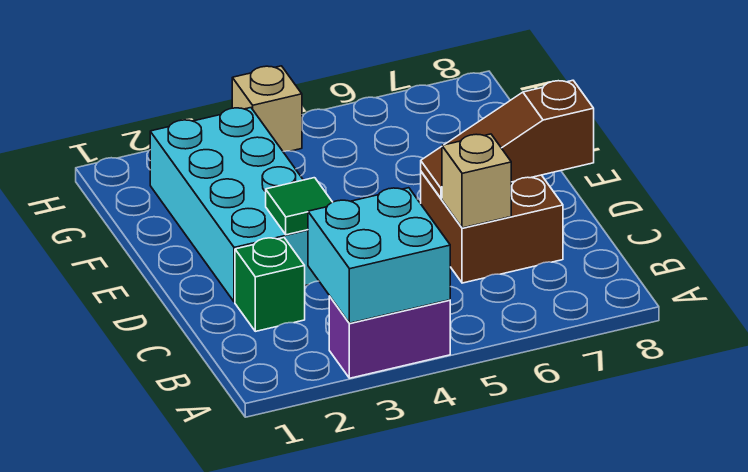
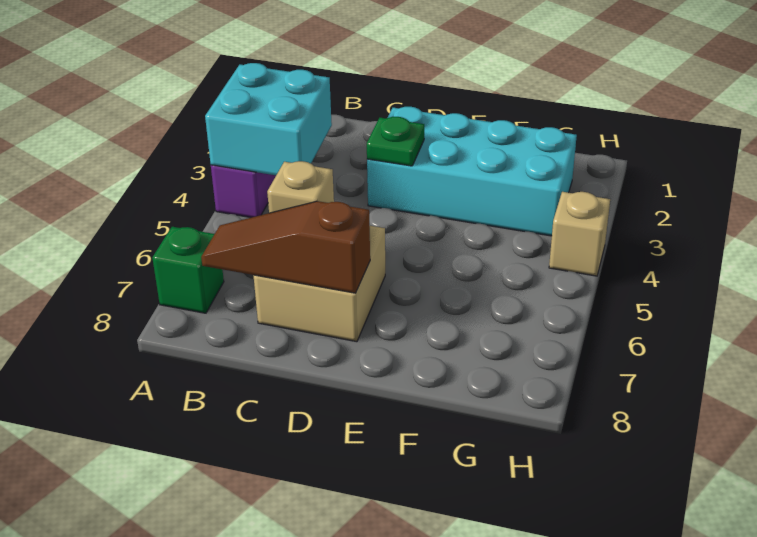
green brick C2 level 1 -> green brick A7 level 1
brown brick C6:D7 level 1 -> tan brick C6:D7 level 1
green tile D3 level 2 -> green plate D3 level 2
brown slope D6:D8 level 2 top 8 -> brown slope B7:D7 level 2 top D

